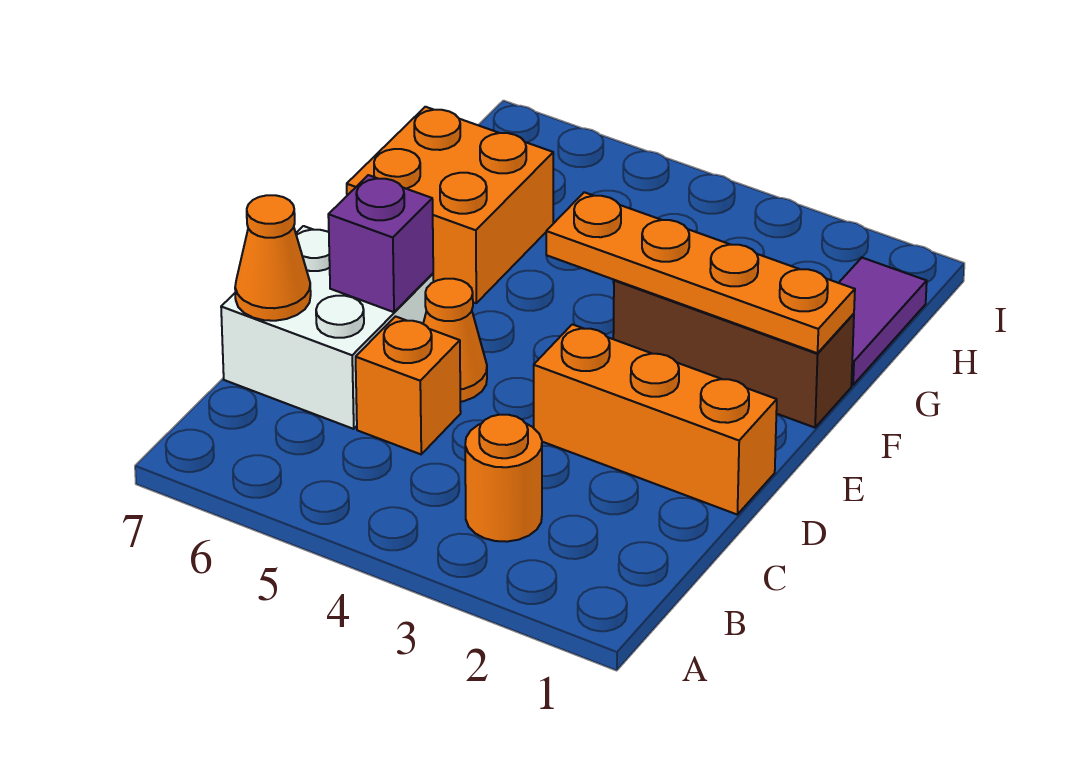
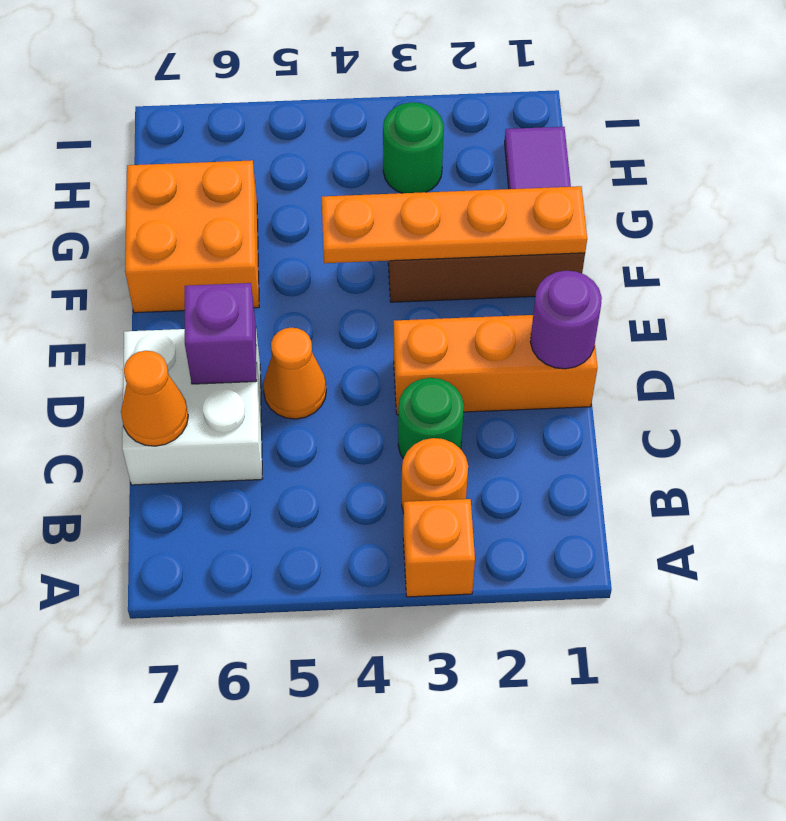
none -> green round brick C3 level 1
orange brick C5 level 1 -> orange brick A3 level 1
none -> purple round brick D1 level 2
none -> green round brick H3 level 1

